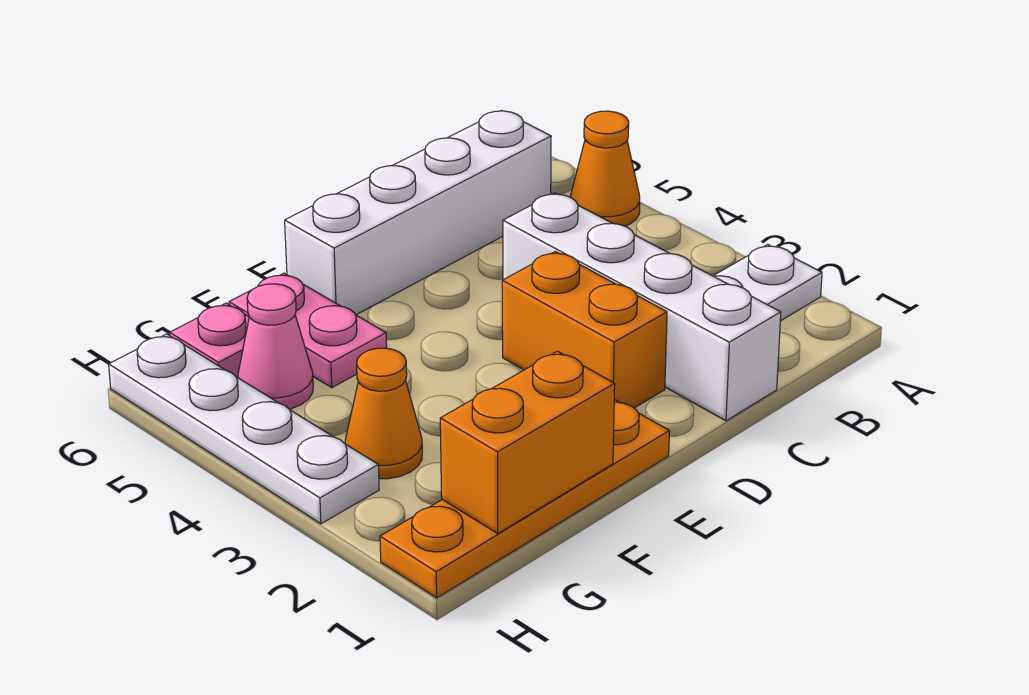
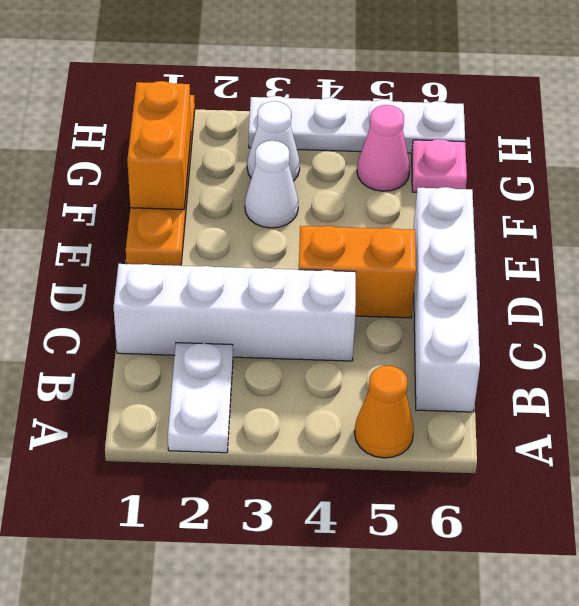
orange brick D2:D3 level 1 -> orange brick D4:D5 level 1
none -> white cone F3 level 1
pink plate F5:F6 level 1 -> none
orange cone G3 level 1 -> white cone G3 level 1

